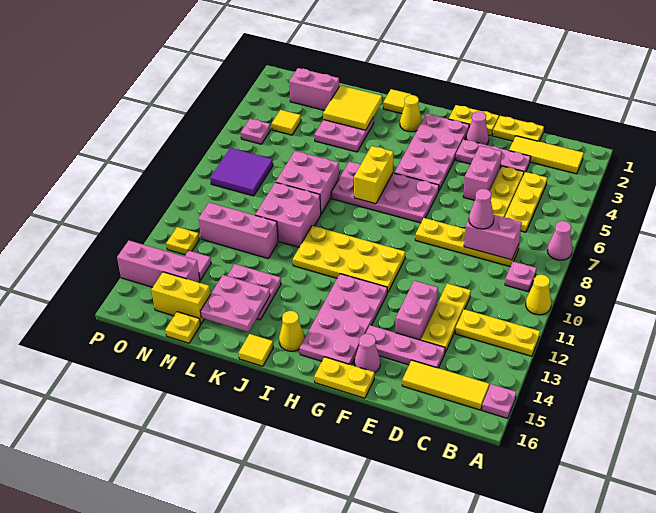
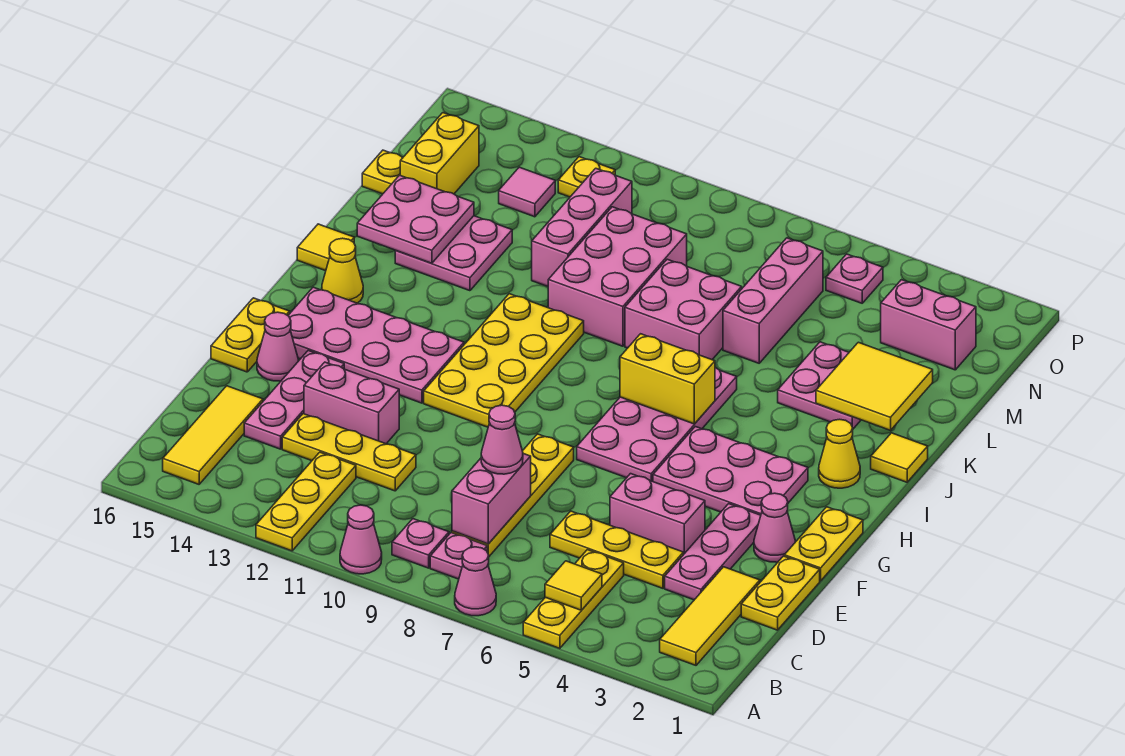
yellow cone A10 level 1 -> pink cone A10 level 1
pink plate A15 level 1 -> pink plate B8 level 1
yellow plate C4:C6 level 1 -> yellow plate A5:C5 level 1
pink plate G2:H5 level 1 -> pink plate G3:H5 level 1
pink brick K9:L10 level 1 -> pink brick K9:M10 level 1
pink brick M2:N2 level 1 -> pink brick N2:N3 level 1
yellow tile N4 level 1 -> yellow tile B5 level 2
purple tile N7:O8 level 1 -> none
pink brick N14:P14 level 1 -> pink brick L6:N6 level 1

